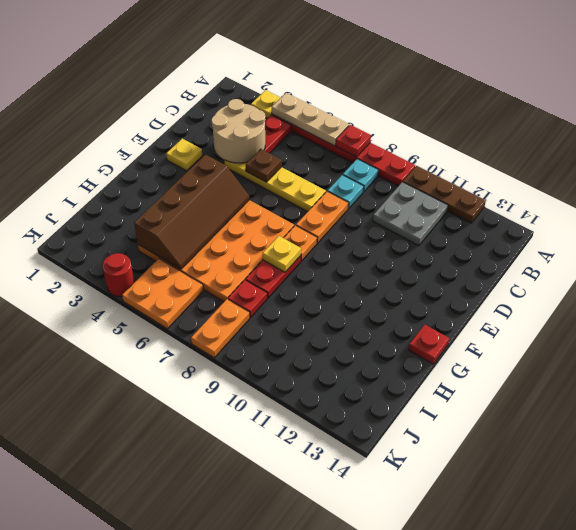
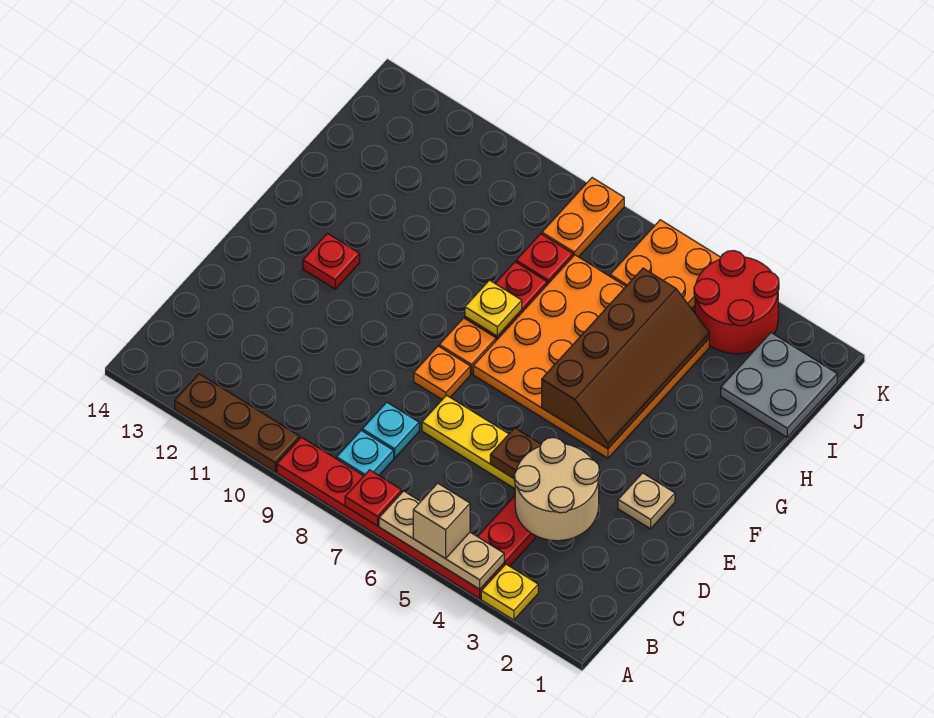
none -> tan brick A5 level 3
grey plate B10:C11 level 1 -> grey plate I1:J2 level 1
orange plate D8:E8 level 1 -> orange plate E8 level 1
yellow plate E2 level 1 -> tan plate E2 level 1
brown slope F4:I5 level 2 top 4 -> brown slope F4:I5 level 2 top 5
red plate G14 level 1 -> red plate F12 level 1
red round brick K4 level 1 -> red round brick J3:K4 level 1

